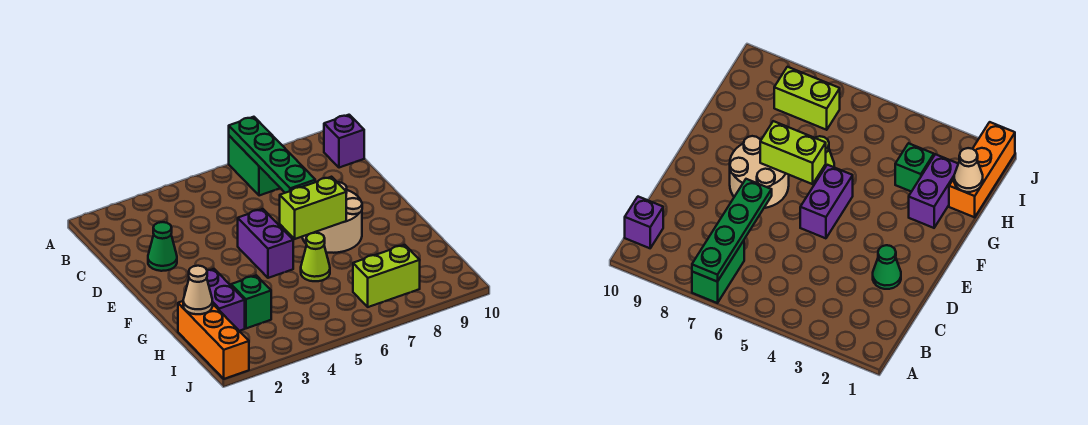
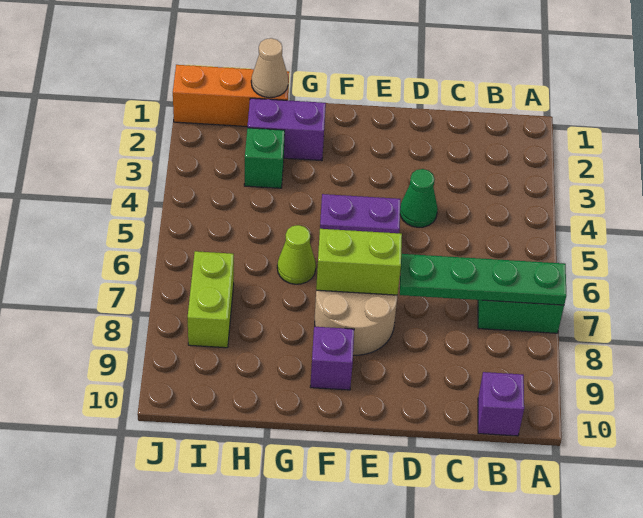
green cone D2 level 1 -> green cone D4 level 1
lime brick F6:F7 level 2 -> lime brick E7:F7 level 2
none -> purple brick F9 level 1

